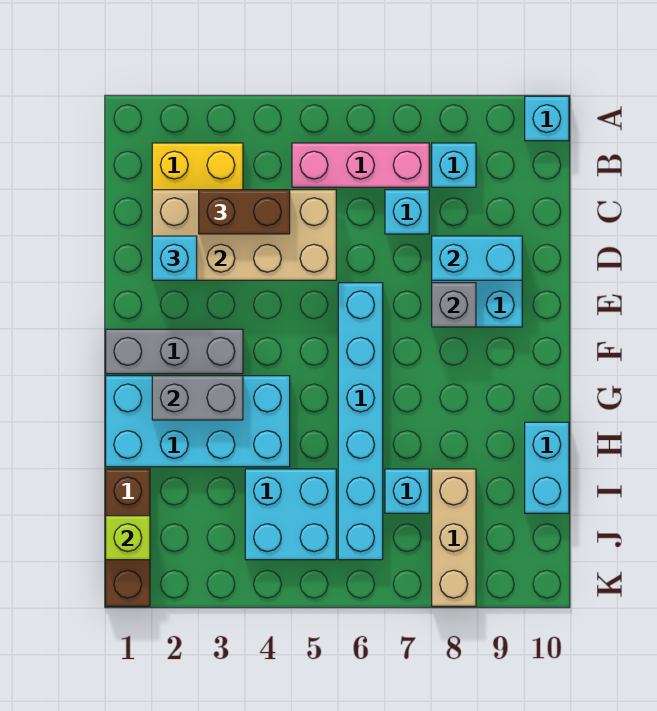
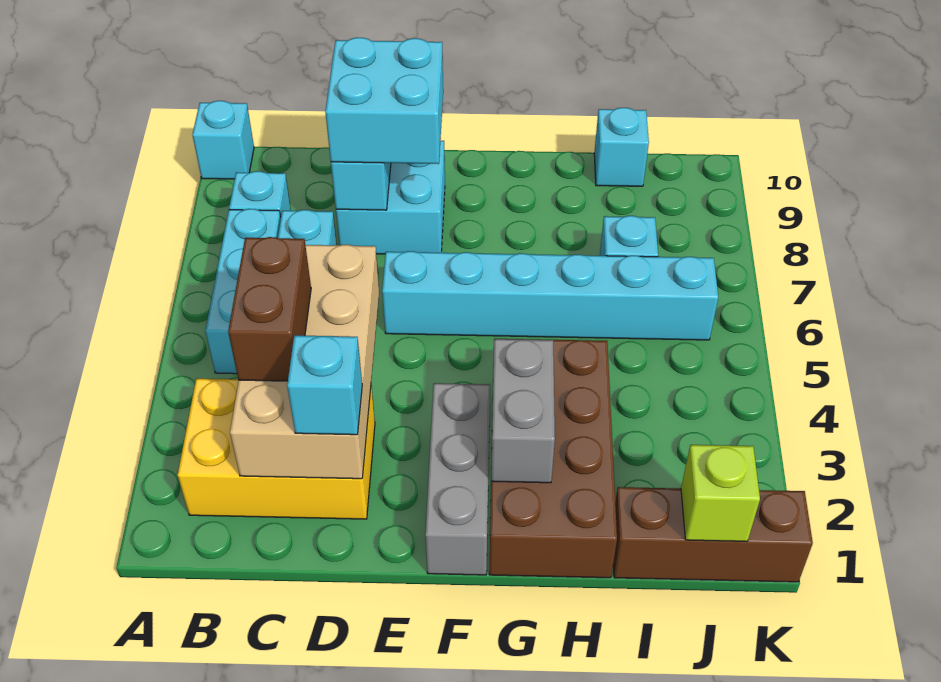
pink brick B5:B7 level 1 -> cyan brick B5:B7 level 1
grey brick E8 level 2 -> none
cyan brick G1:H4 level 1 -> brown brick G1:H4 level 1
cyan brick H10:I10 level 1 -> cyan brick I10 level 1
cyan brick I4:J5 level 1 -> cyan brick D8:E9 level 3
tan brick I8:K8 level 1 -> none

